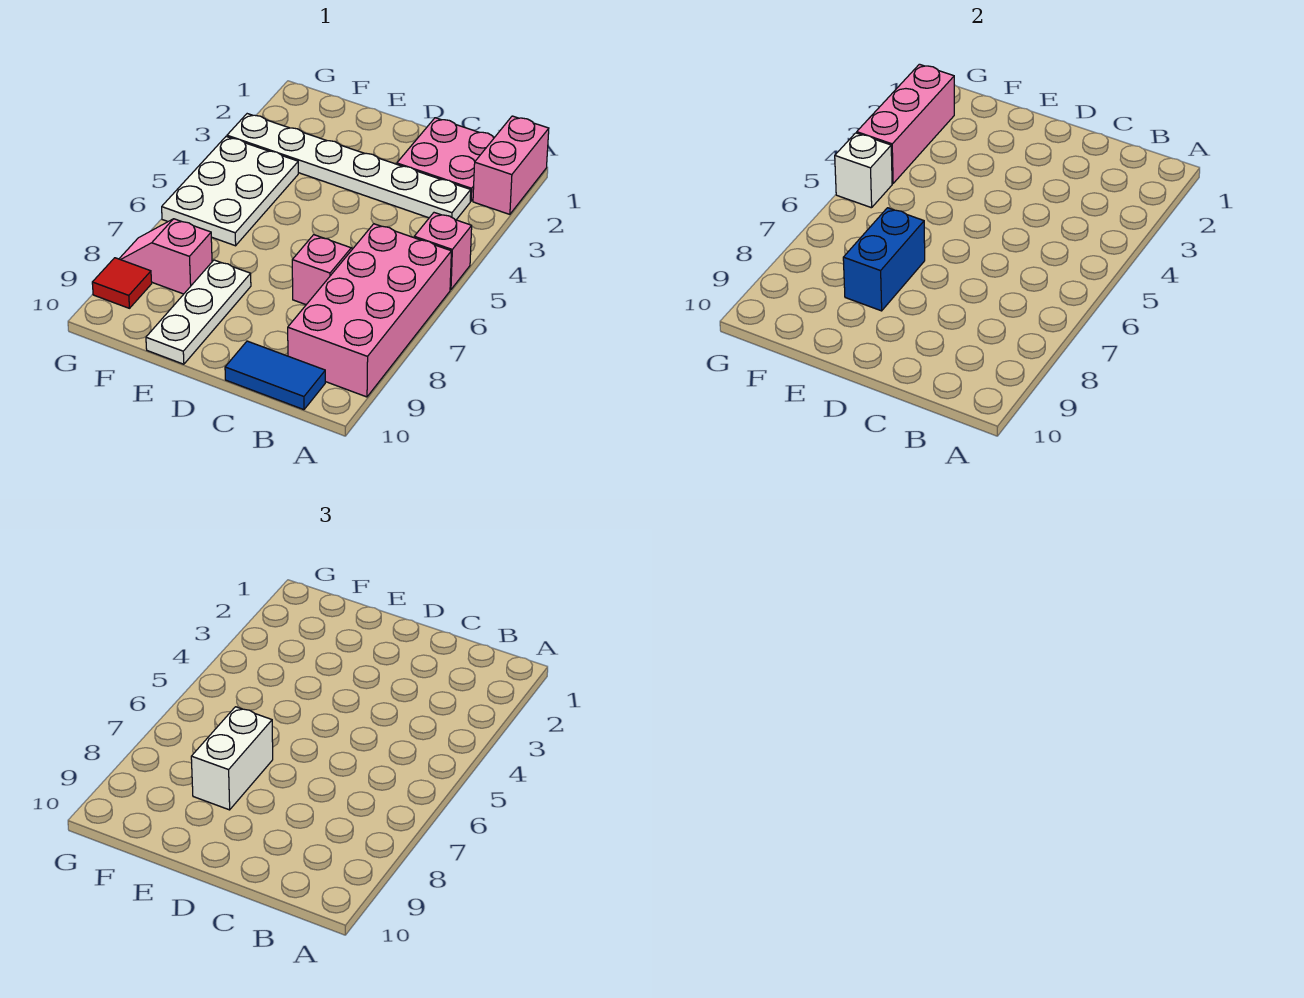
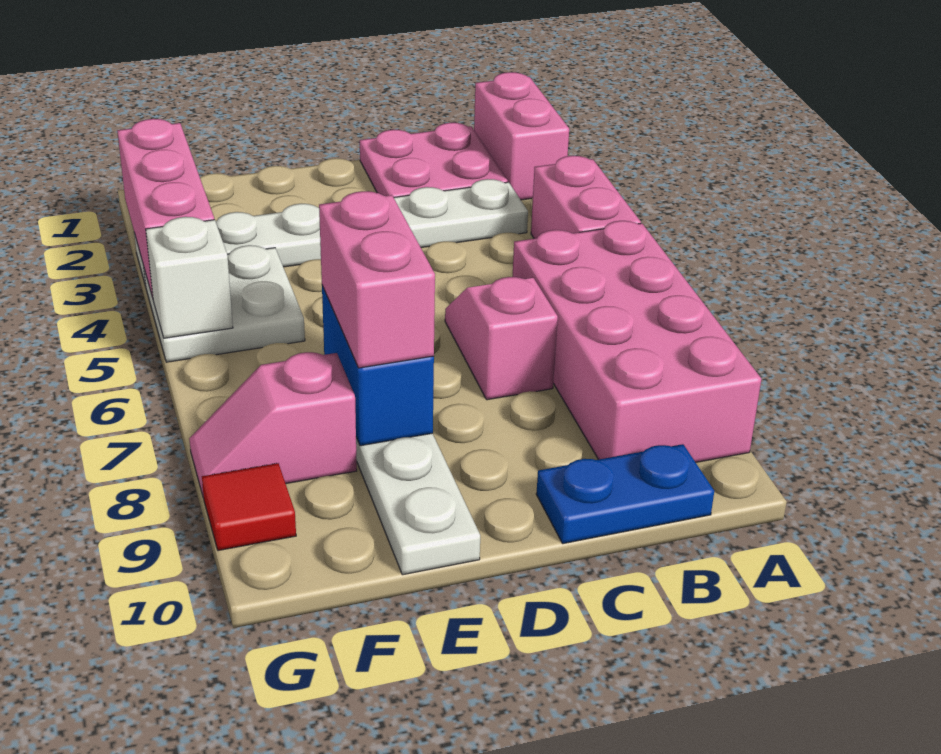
pink brick A5 level 1 -> pink brick A4:A5 level 1
blue tile B10:C10 level 1 -> blue plate B10:C10 level 1
white brick E7:E8 level 3 -> pink brick E7:E8 level 3
white plate F4:G6 level 1 -> white plate F4:G5 level 1

